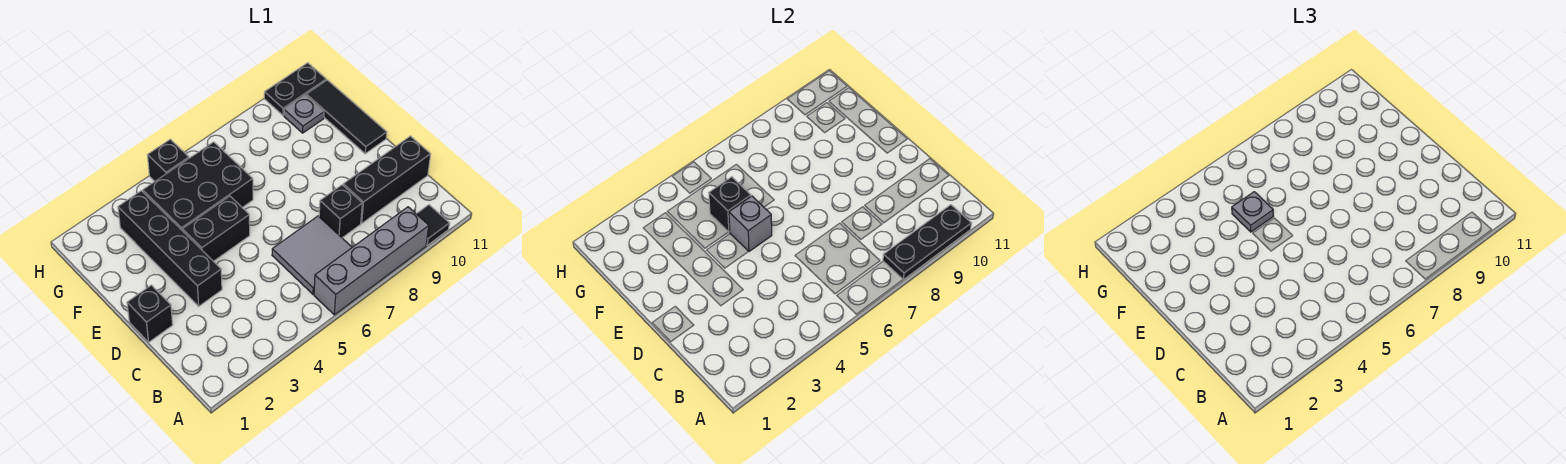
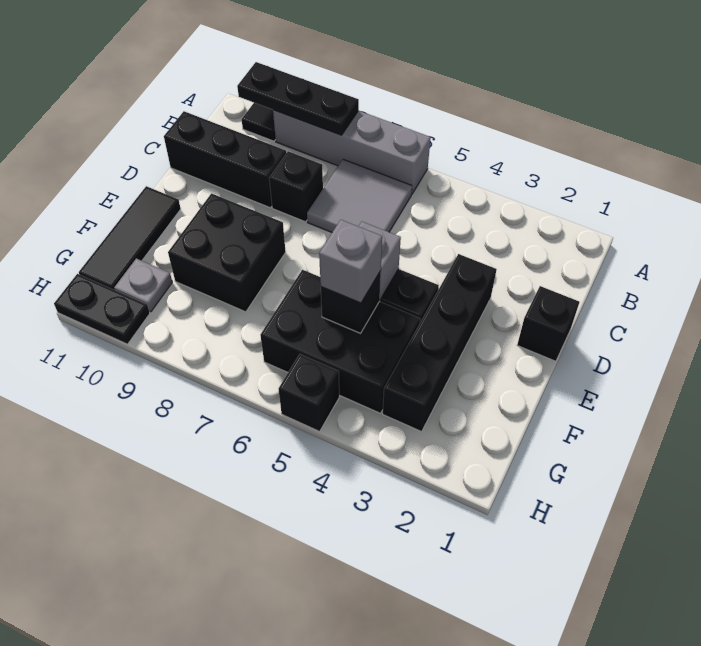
none -> black brick E8:F9 level 1
grey plate F5 level 3 -> grey brick F5 level 3

